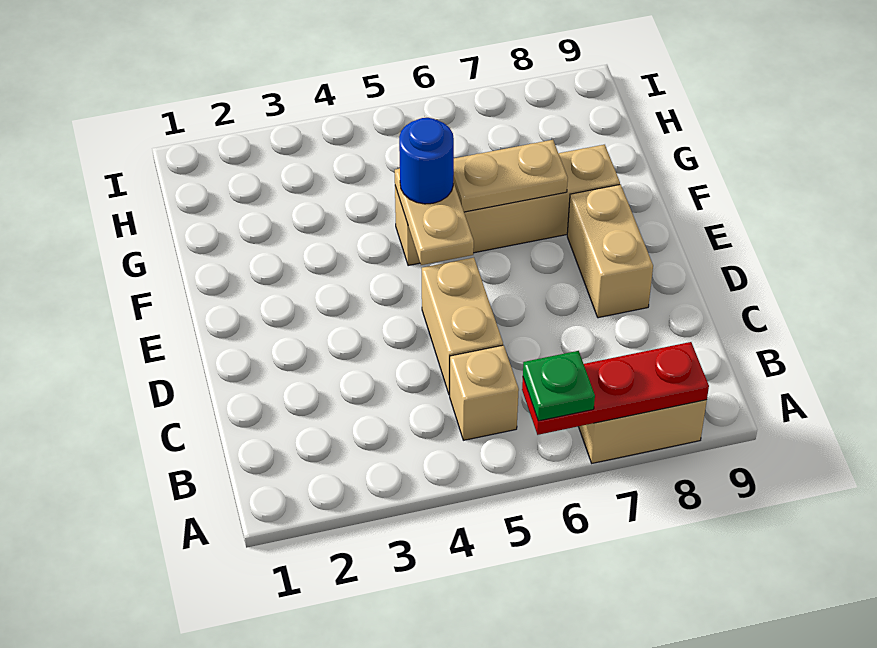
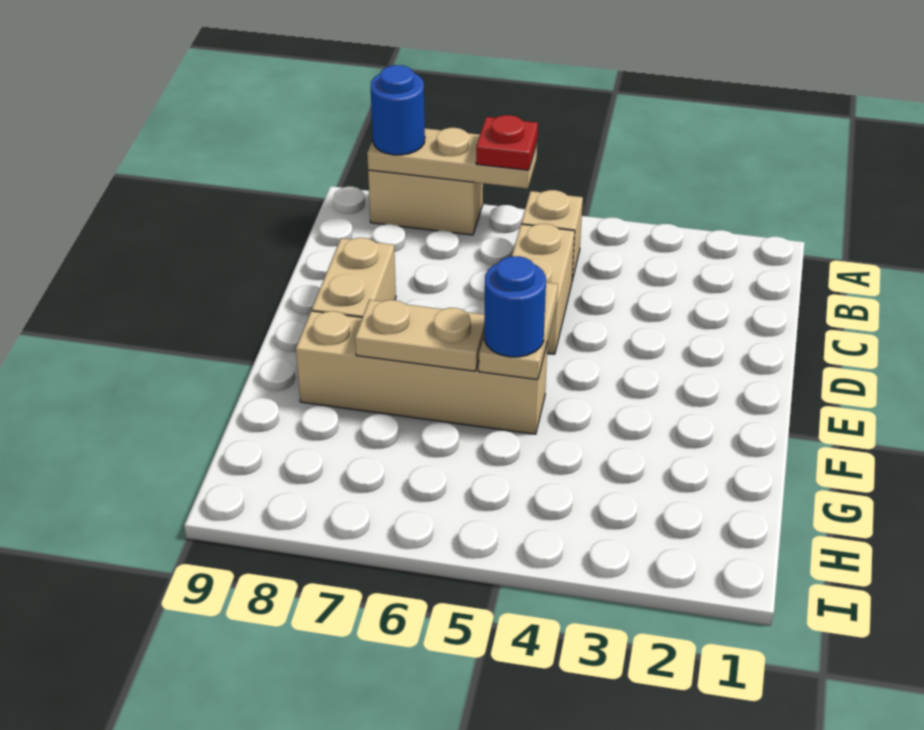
red plate A6:A8 level 2 -> tan plate A6:A8 level 2
green plate A6 level 3 -> red plate A6 level 3
none -> blue round brick A8 level 3

